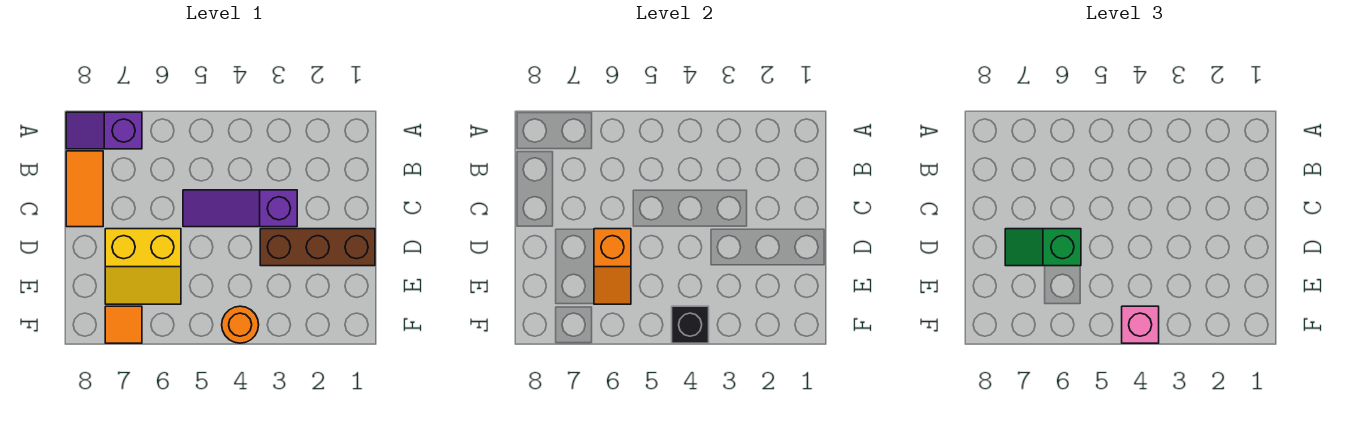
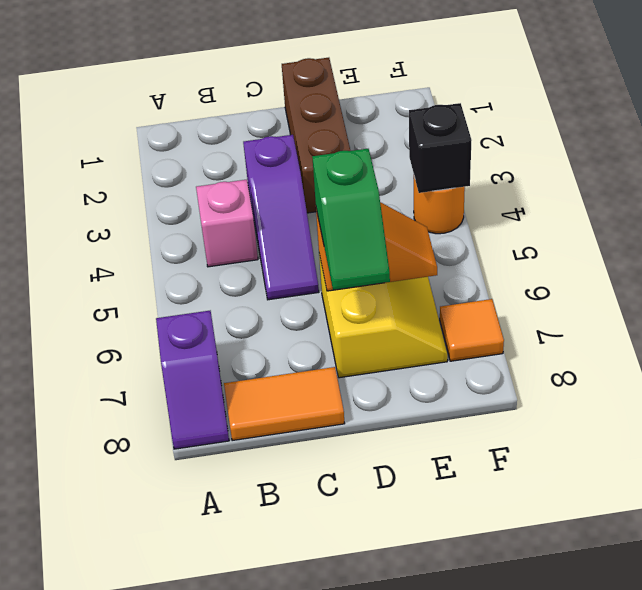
pink brick F4 level 3 -> pink brick B4 level 1

